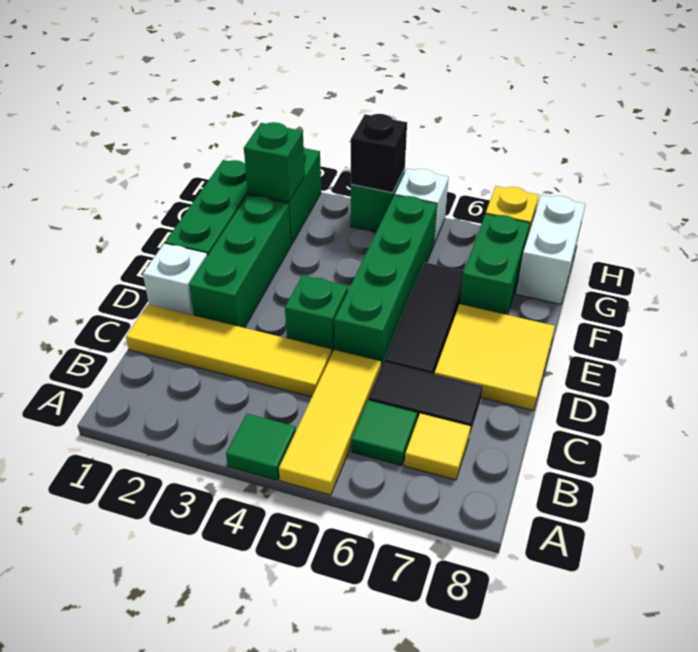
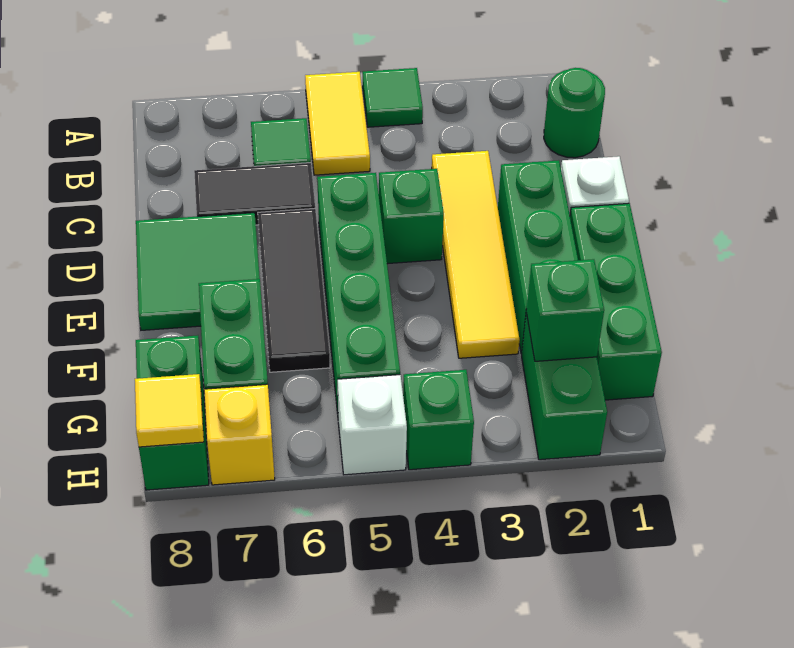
yellow tile A5:C5 level 1 -> yellow tile A5:B5 level 1
none -> green round brick B1 level 1
yellow tile B7 level 1 -> yellow tile H8 level 2
yellow tile C1:C4 level 1 -> yellow tile C3:F3 level 1
yellow tile D7:E8 level 1 -> green tile D7:E8 level 1
white brick G8:H8 level 1 -> green brick G8:H8 level 1
black brick H4 level 2 -> none

